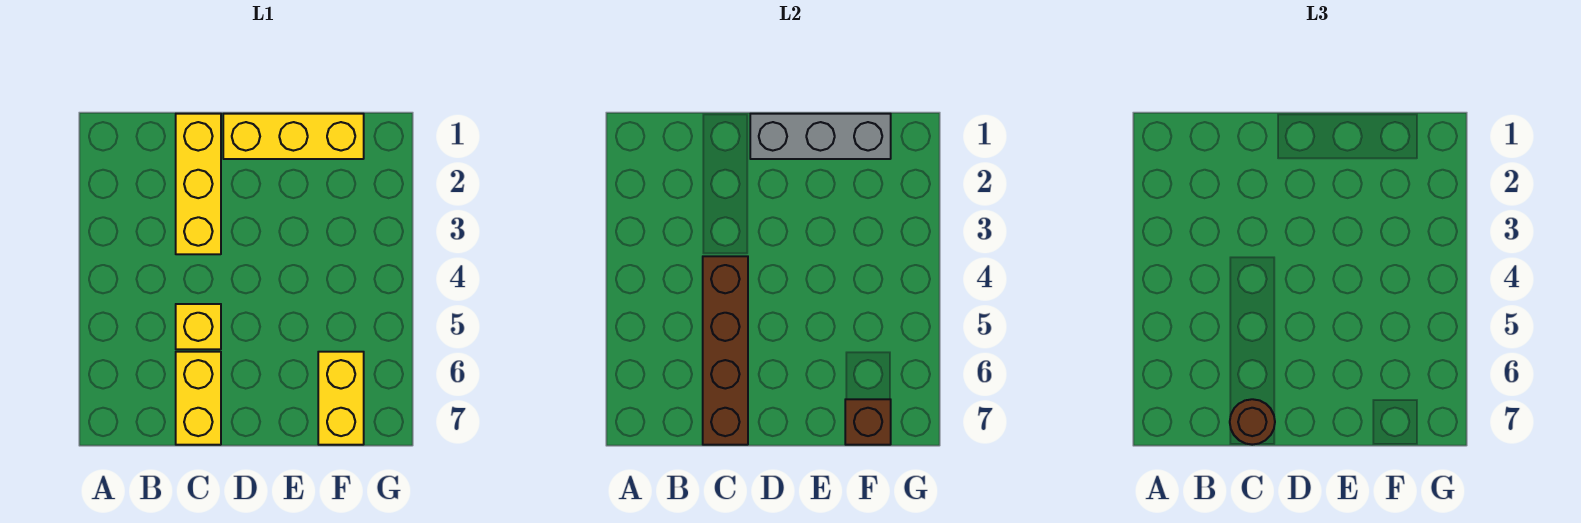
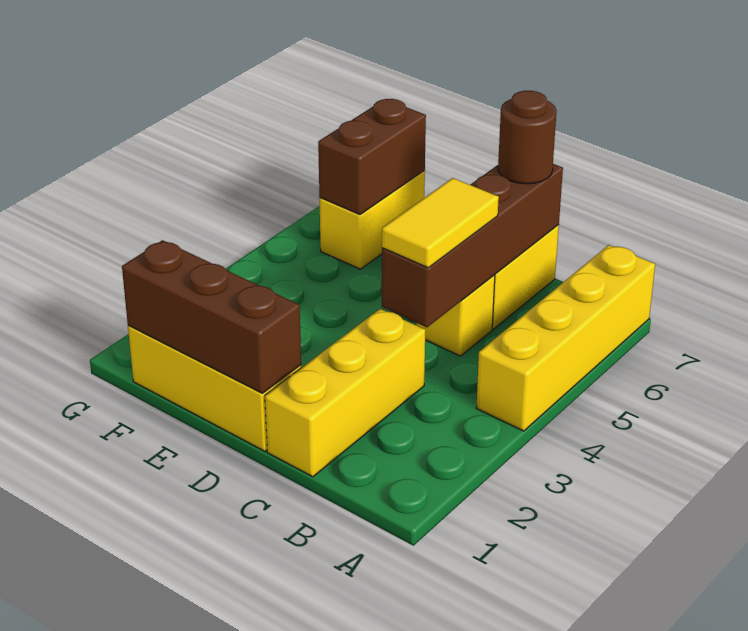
none -> yellow brick A4:A7 level 1
none -> yellow tile C4:C5 level 3
grey brick D1:F1 level 2 -> brown brick D1:F1 level 2
brown brick F7 level 2 -> brown brick F6:F7 level 2

